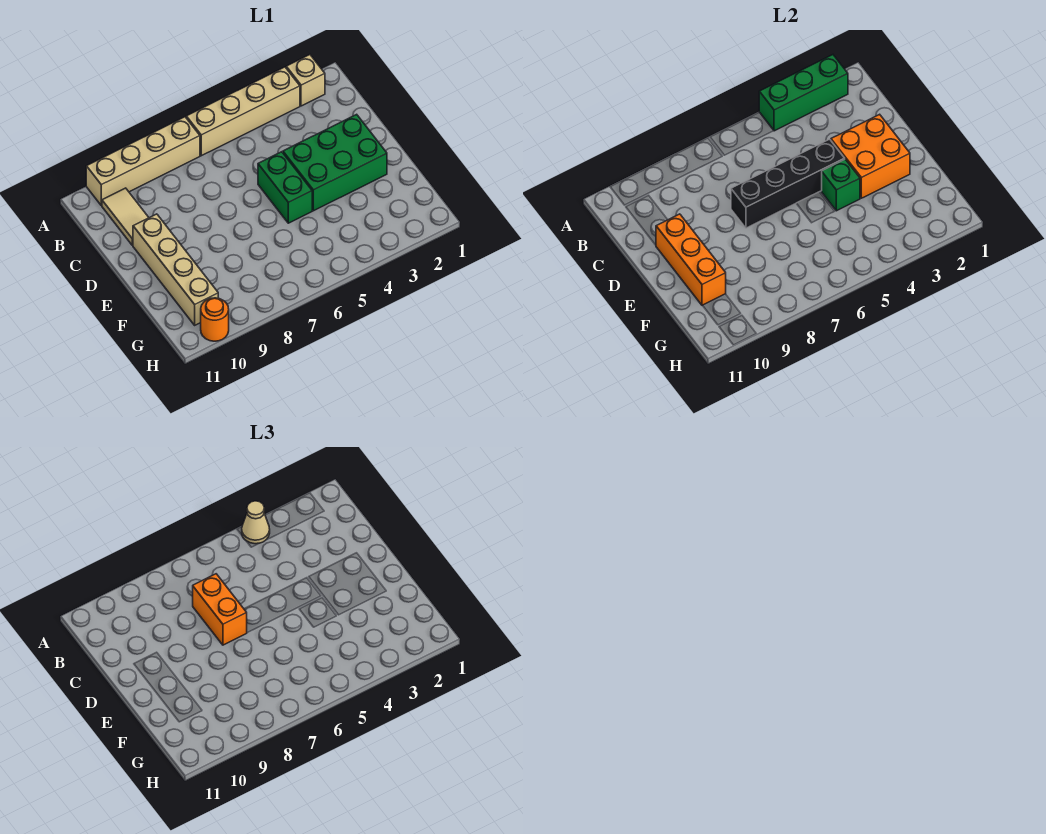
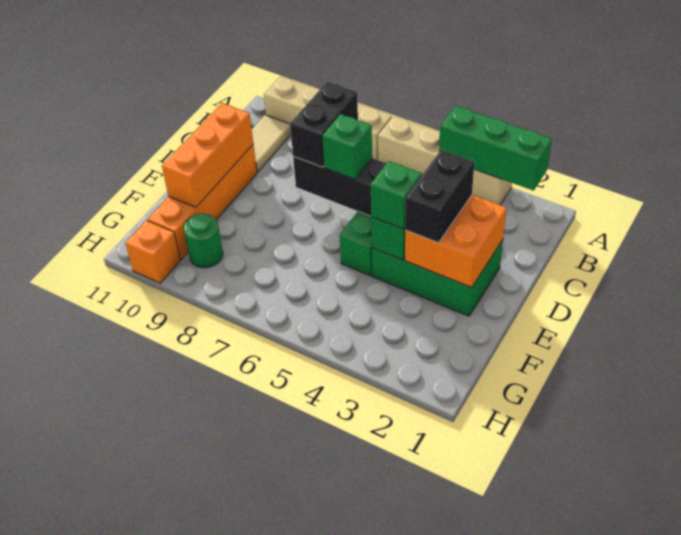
tan brick A2 level 1 -> none
tan cone A4 level 3 -> none
orange brick C7:D7 level 3 -> black brick C7:D7 level 3
none -> black brick D3:E3 level 3
none -> green brick D6 level 3
tan brick D10:G10 level 1 -> orange brick D10:G10 level 1
none -> green brick E4 level 3
none -> green round brick G9 level 1
orange round brick H10 level 1 -> orange brick H10 level 1

